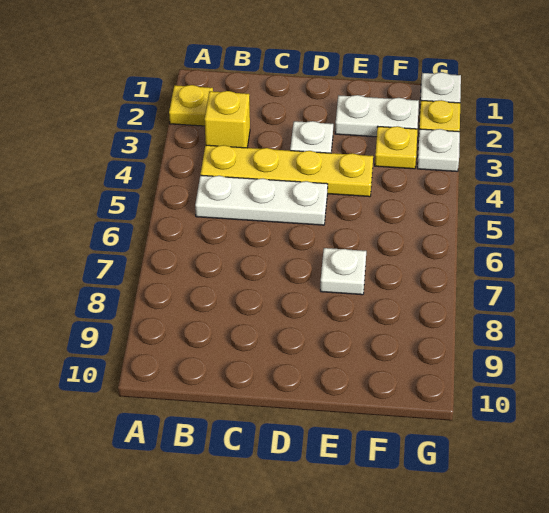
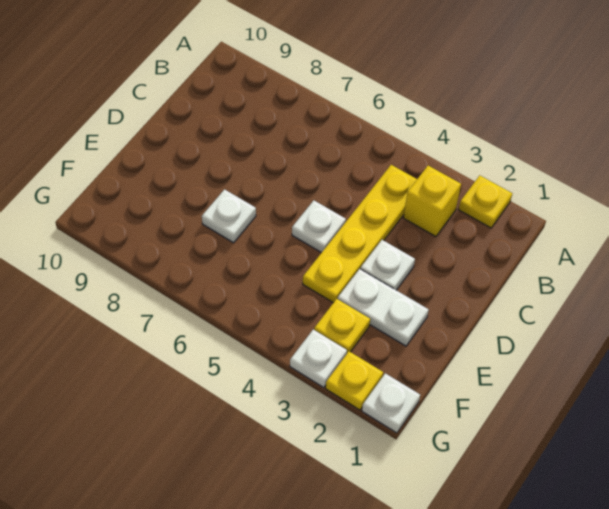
white plate B5:D5 level 1 -> white plate D5 level 1
white plate E2:F2 level 1 -> white plate E2:E3 level 1

